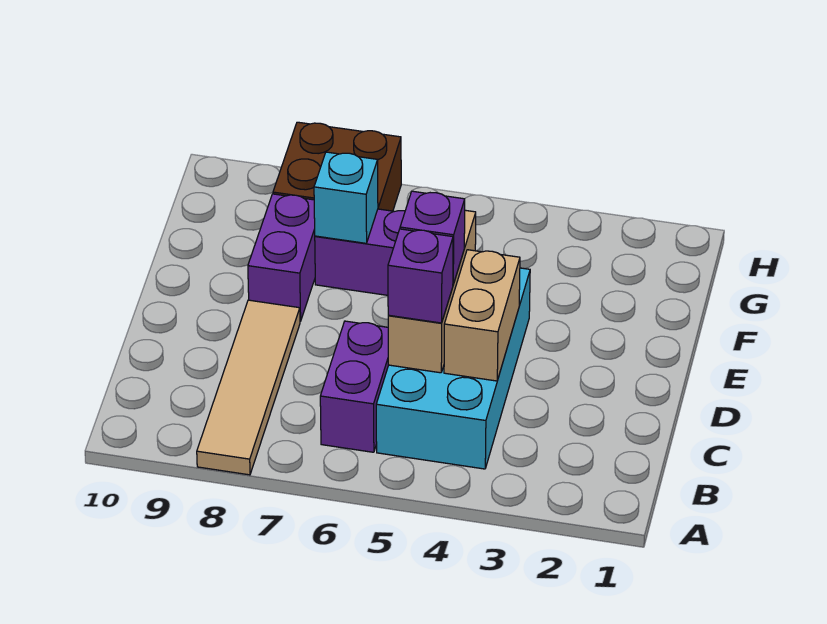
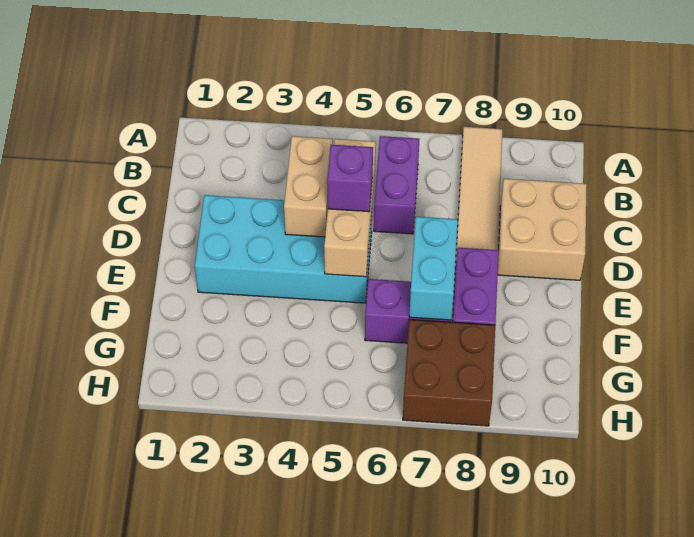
cyan brick B4:E5 level 1 -> cyan brick D2:E5 level 1
purple brick C5 level 3 -> none
none -> tan brick C9:D10 level 1
cyan brick F7 level 2 -> cyan brick E7:F7 level 2

